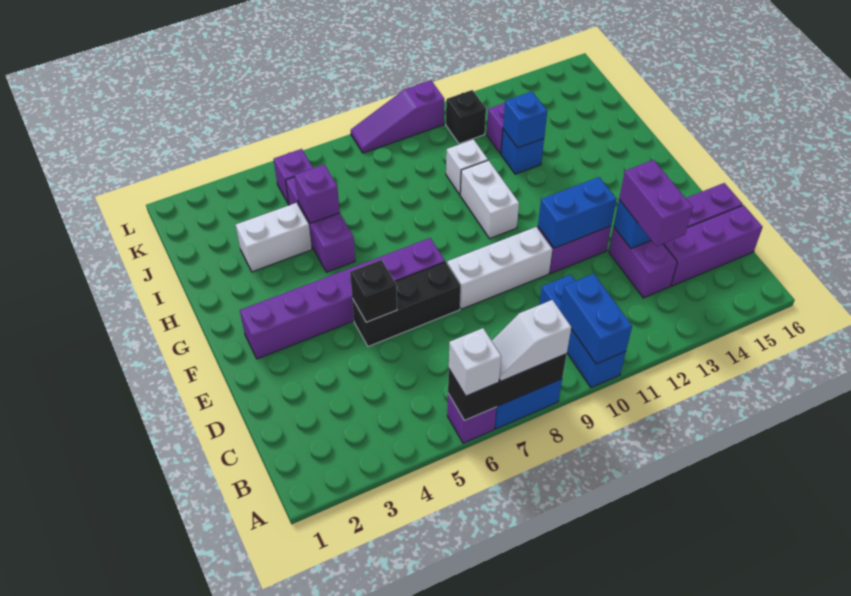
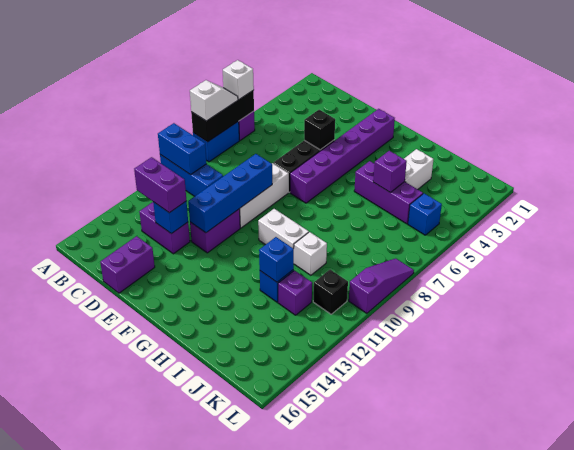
purple brick C14:C16 level 1 -> none
blue brick E11:E12 level 2 -> blue brick E9:E12 level 2
purple brick K5 level 1 -> blue brick K5 level 1

